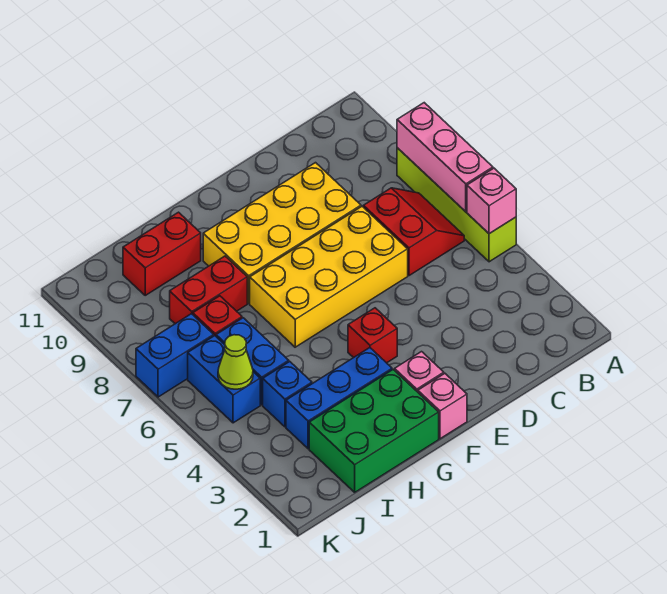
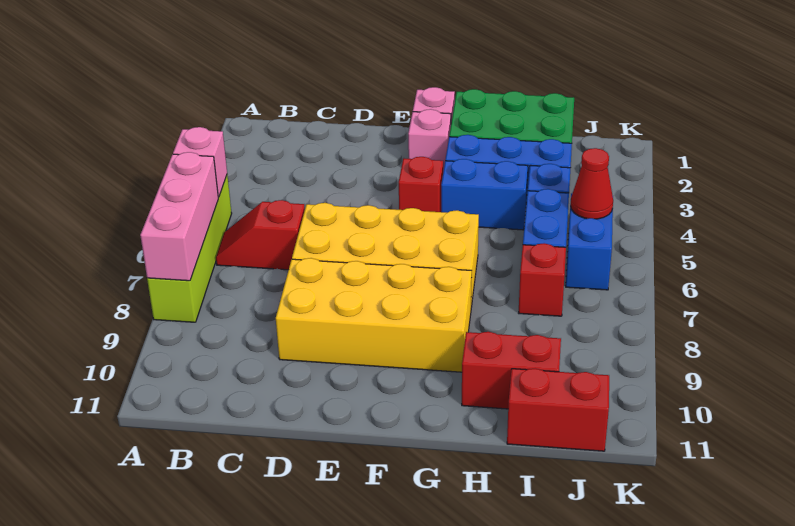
red slope B6:C7 level 1 top C -> red slope B6:C6 level 1 top C
red brick H8:I8 level 1 -> red brick I11:J11 level 1
lime cone J5 level 2 -> red cone J5 level 2
blue brick J7:K7 level 1 -> blue brick G4:H4 level 1

